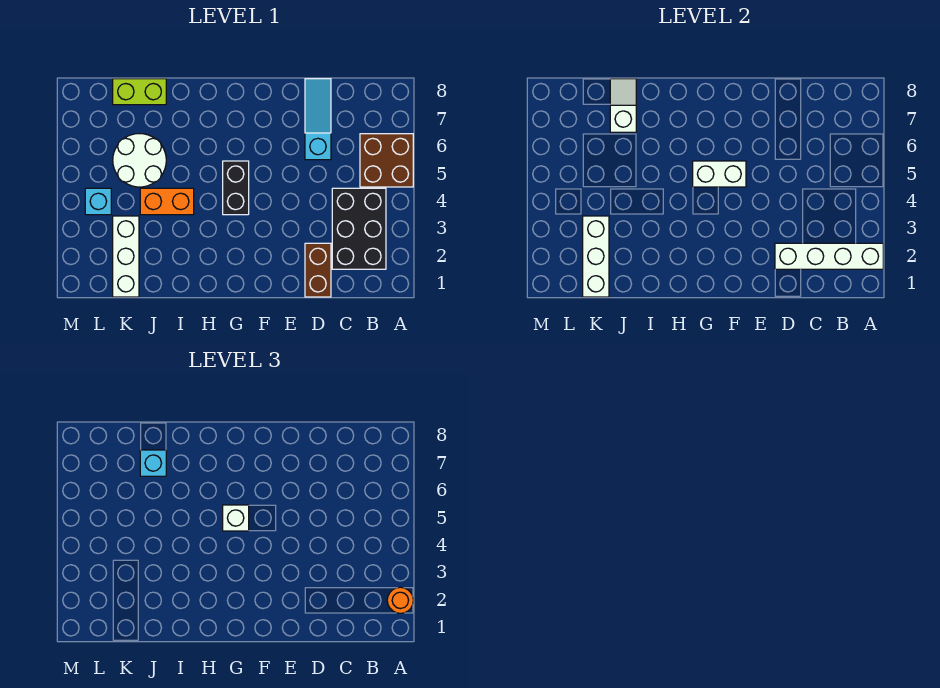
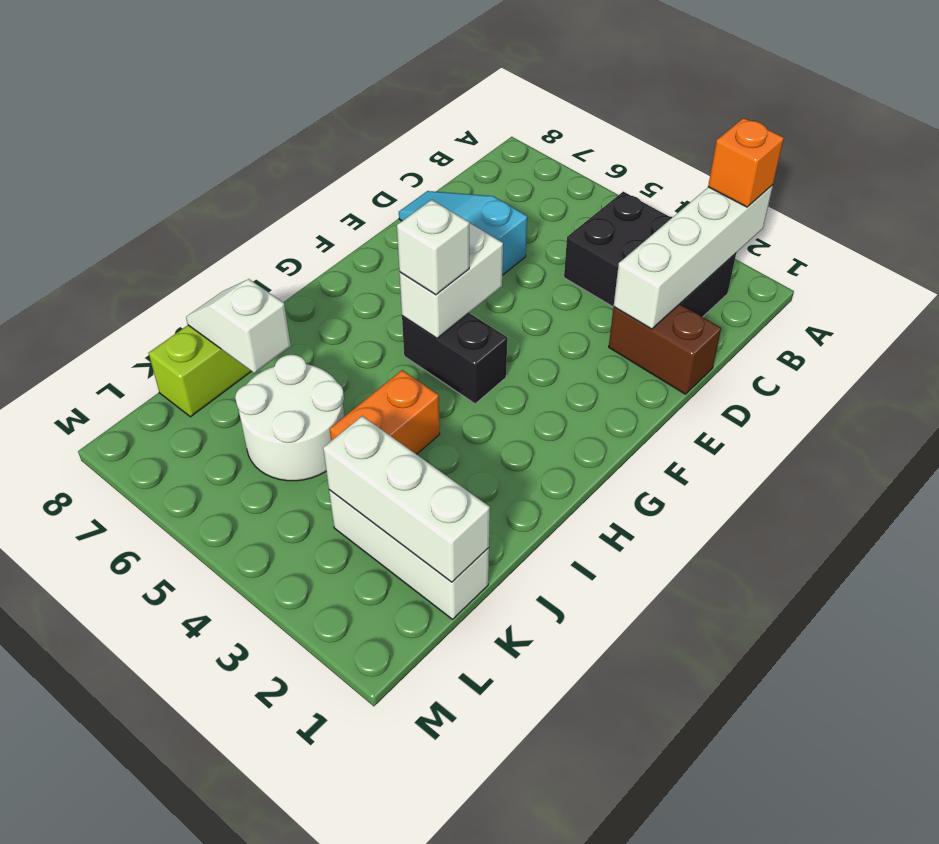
orange round brick A2 level 3 -> orange brick A2 level 3
brown brick A5:B6 level 1 -> none
cyan brick J7 level 3 -> none
cyan brick L4 level 1 -> none

